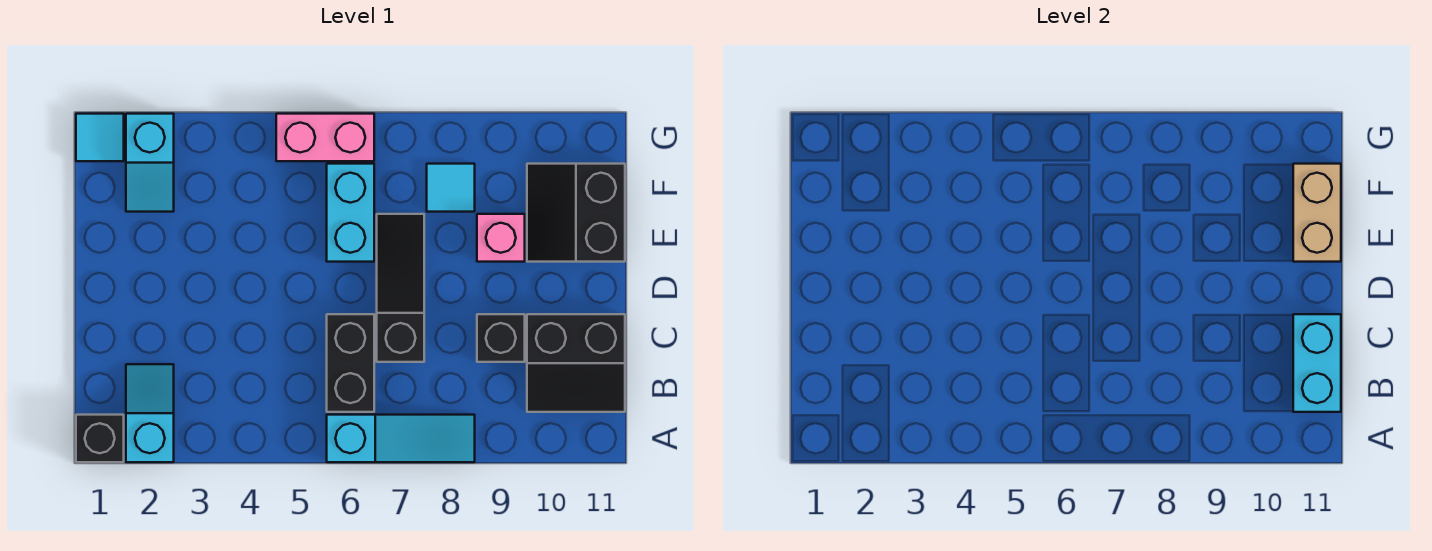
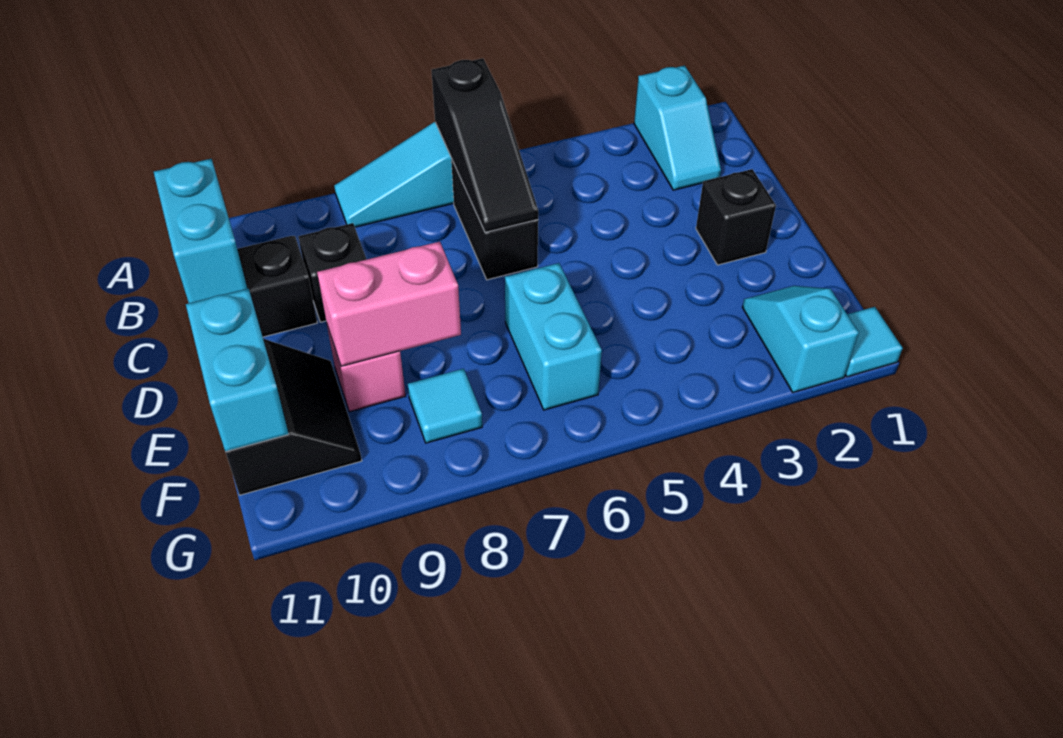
black brick A1 level 1 -> black brick D2 level 1
black slope C7:E7 level 1 top C -> black slope A6:C6 level 2 top A
tan brick E11:F11 level 2 -> cyan brick E11:F11 level 2
pink brick G5:G6 level 1 -> pink brick E8:E9 level 2

